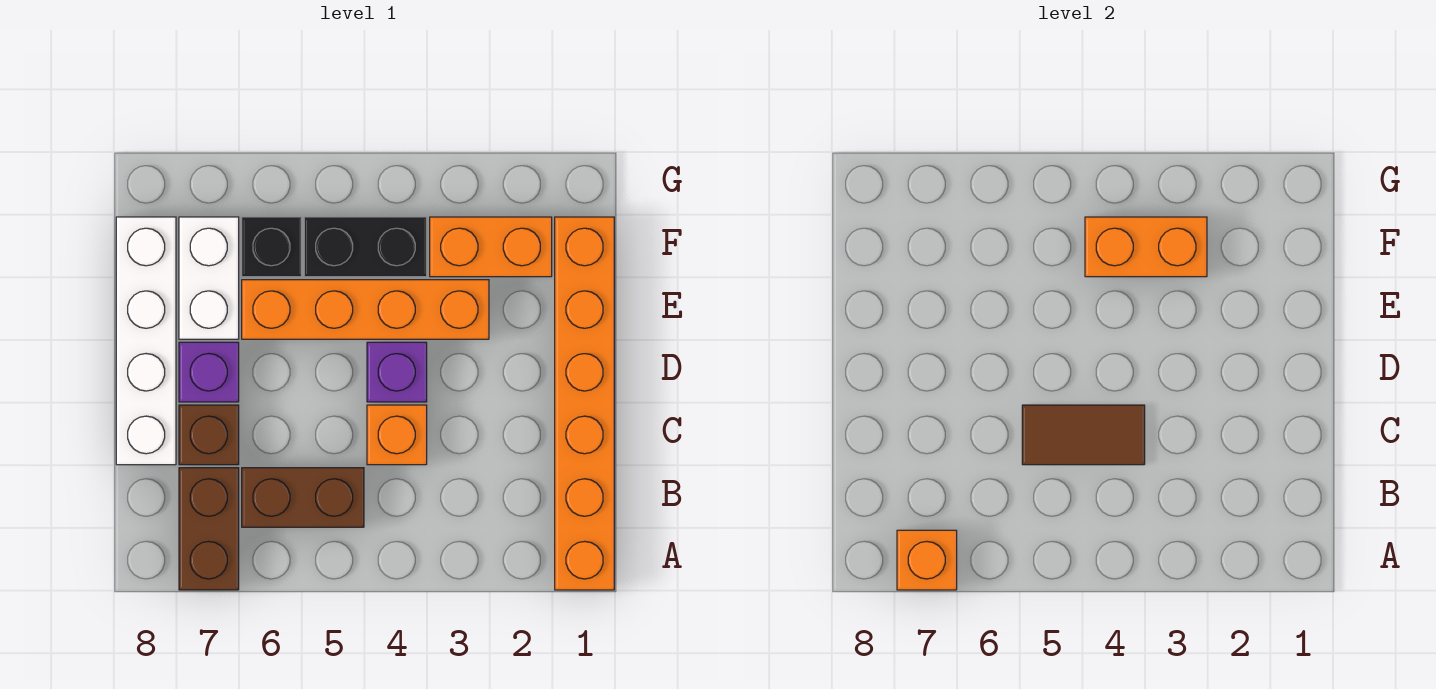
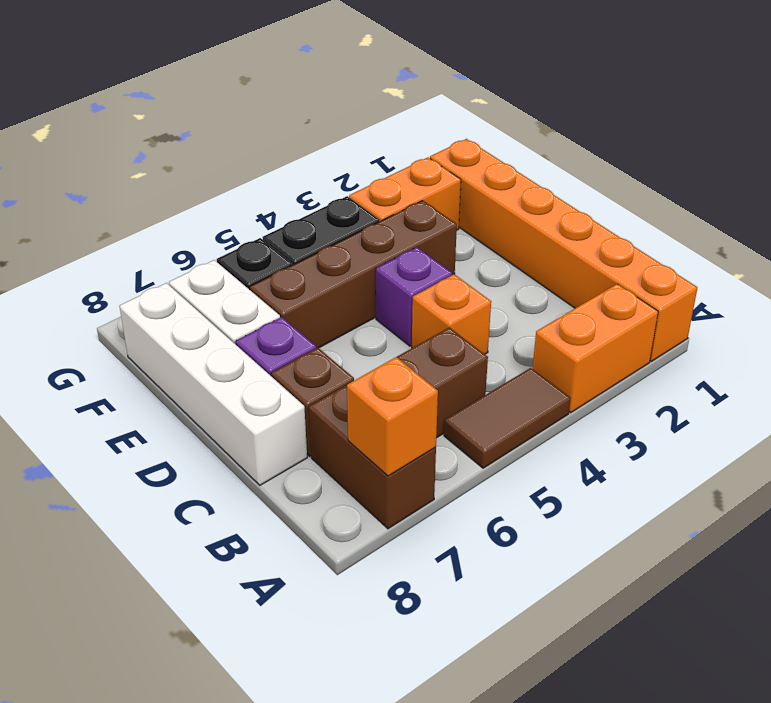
brown tile C4:C5 level 2 -> brown tile A4:A5 level 1
orange brick E3:E6 level 1 -> brown brick E3:E6 level 1
orange brick F3:F4 level 2 -> orange brick A2:A3 level 1

